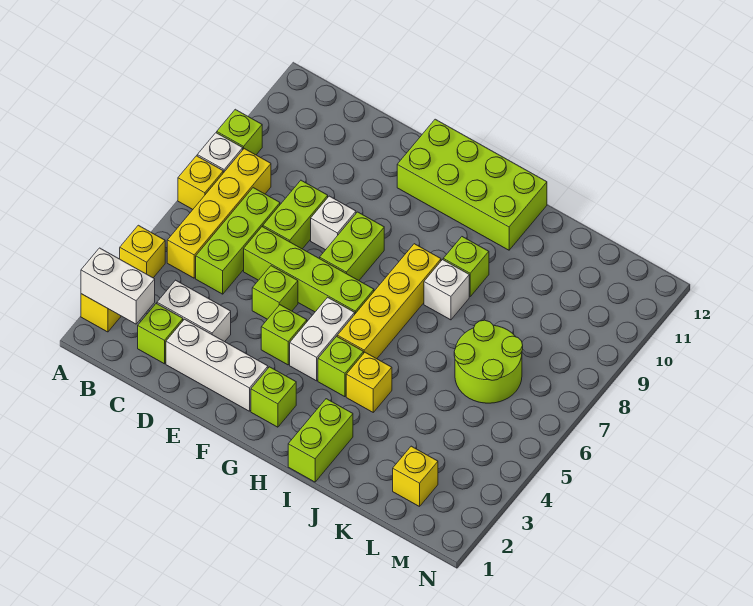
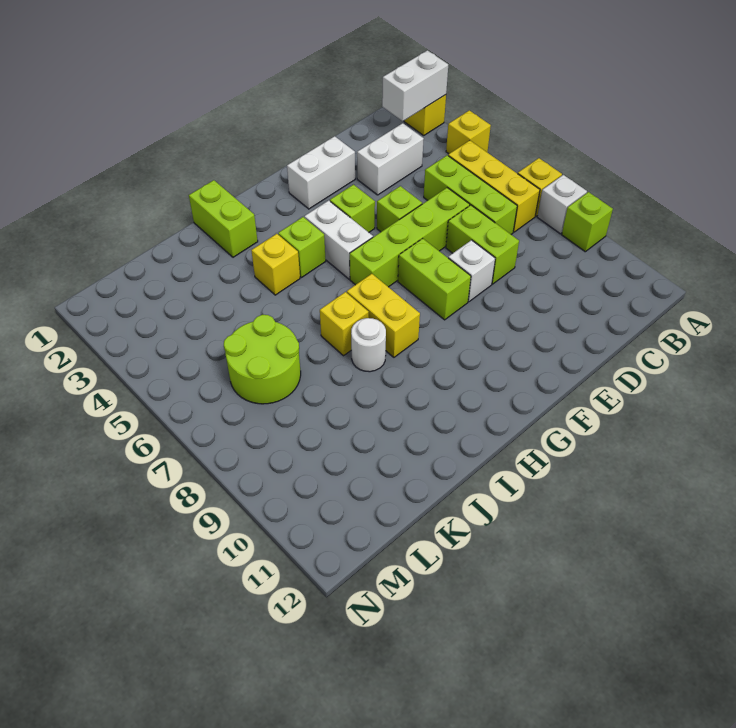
yellow brick B5:B8 level 1 -> yellow brick B5:B7 level 1
lime brick C2 level 1 -> none
white brick D2:F2 level 1 -> white brick E2:F2 level 1
lime brick F11:I12 level 1 -> none
lime brick G2 level 1 -> none
yellow brick H5:H8 level 1 -> yellow brick H7:H8 level 1
white brick I8 level 1 -> white round brick I8 level 1
lime brick I9 level 1 -> none
yellow brick L2 level 1 -> yellow brick I7 level 1

